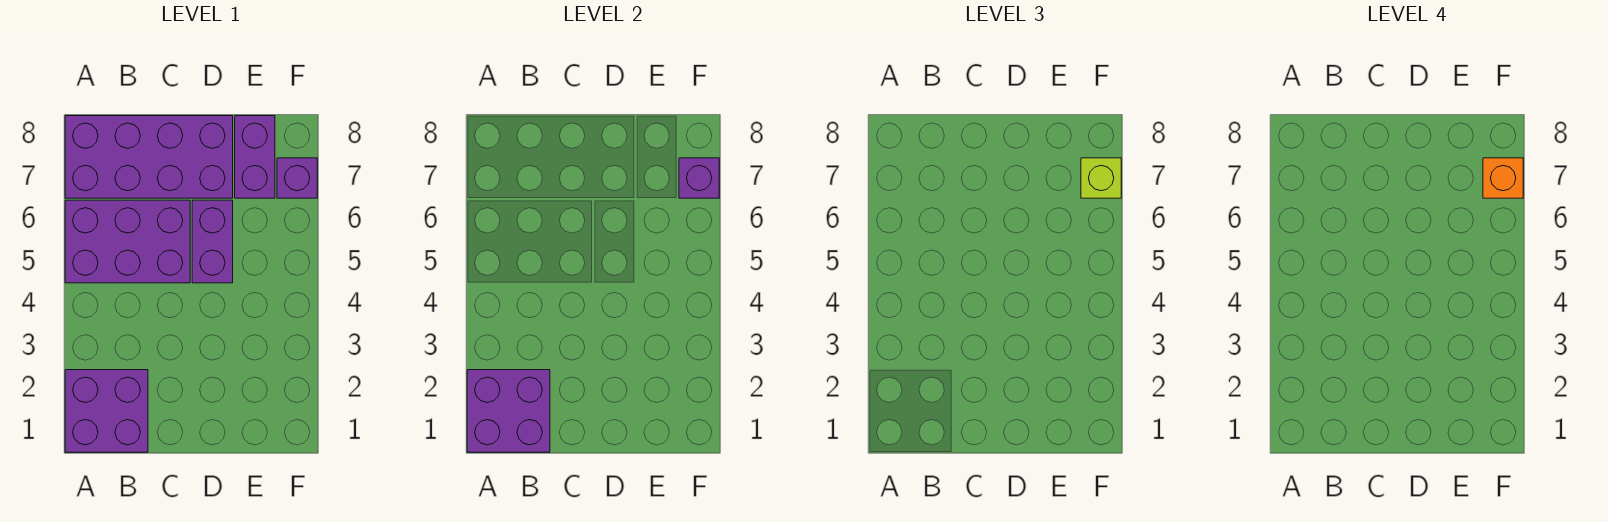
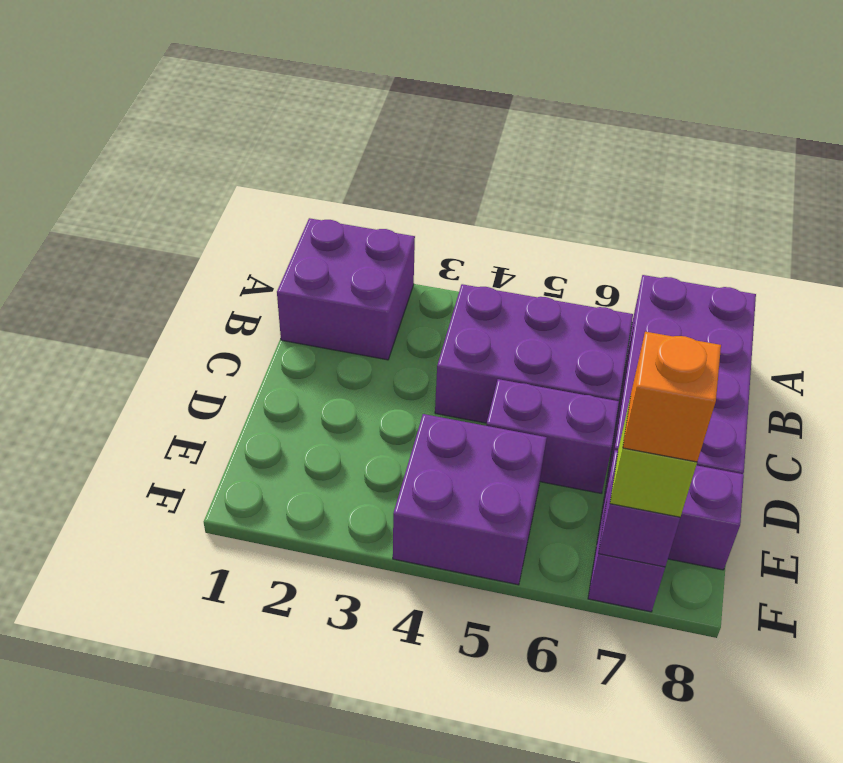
purple brick A1:B2 level 2 -> purple brick E4:F5 level 1
purple brick A5:C6 level 1 -> purple brick B4:C6 level 1

